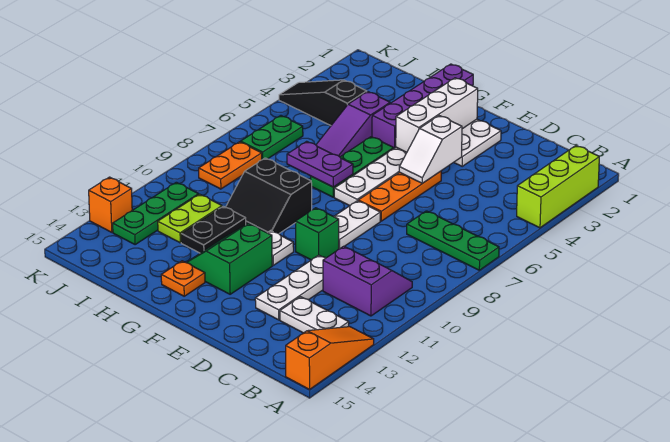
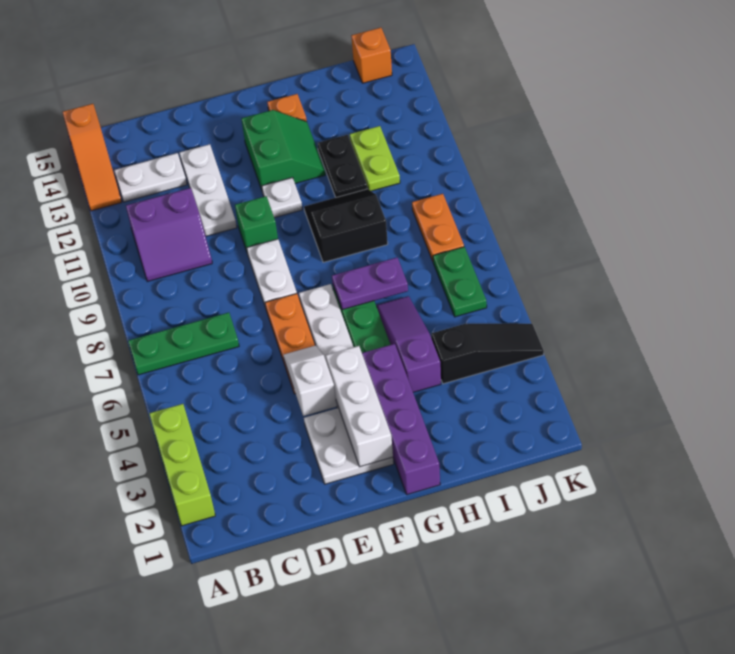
green plate J11:J13 level 1 -> none
orange brick K13 level 1 -> orange brick J15 level 1

